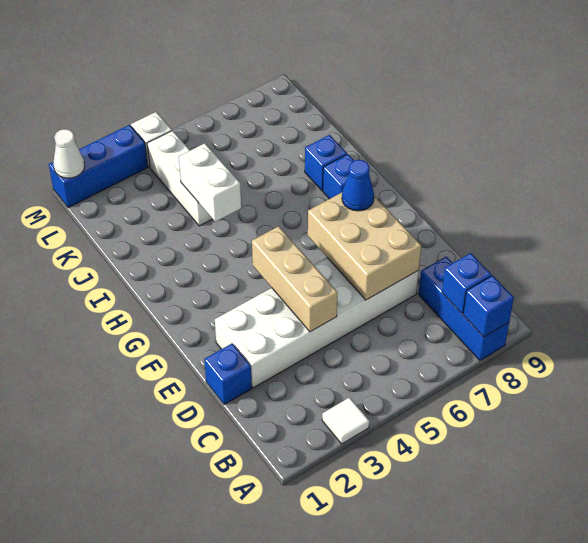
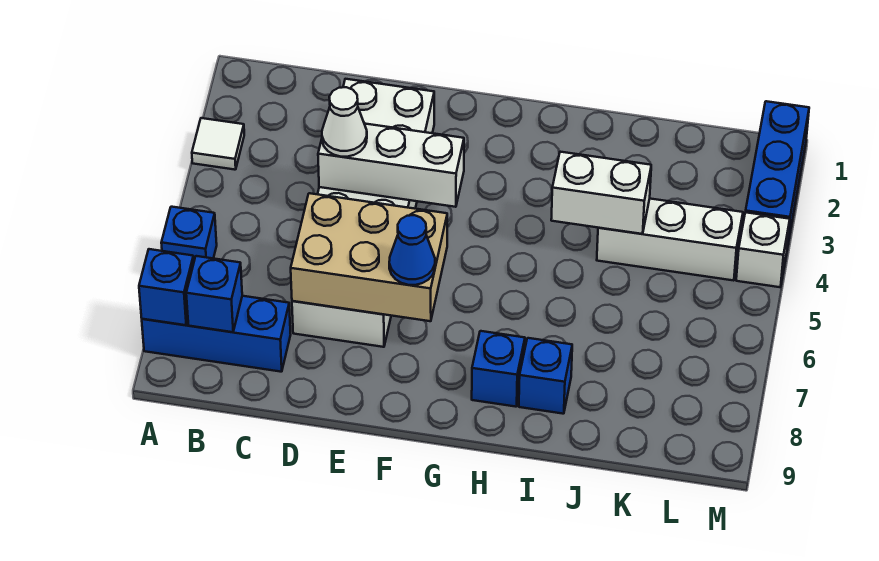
blue brick D1 level 1 -> blue brick A6 level 1
tan brick D4:F4 level 2 -> white brick D4:F4 level 2
white cone M1 level 2 -> white cone D4 level 3

